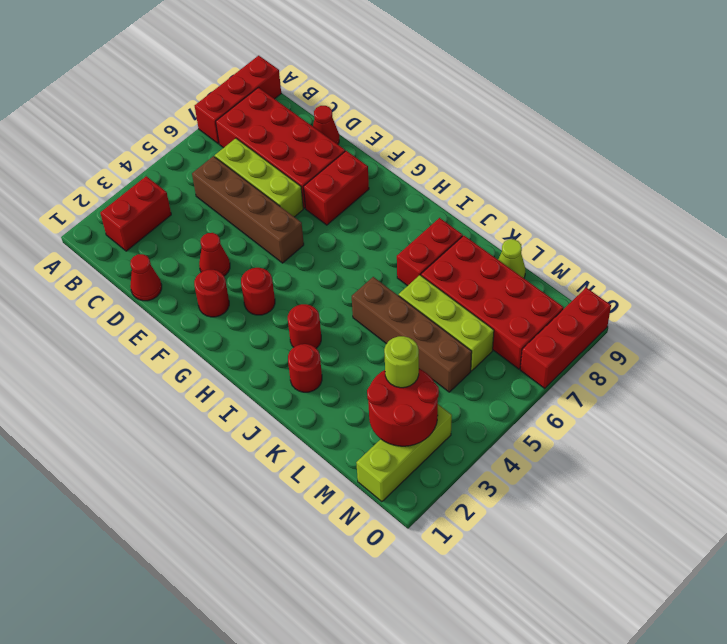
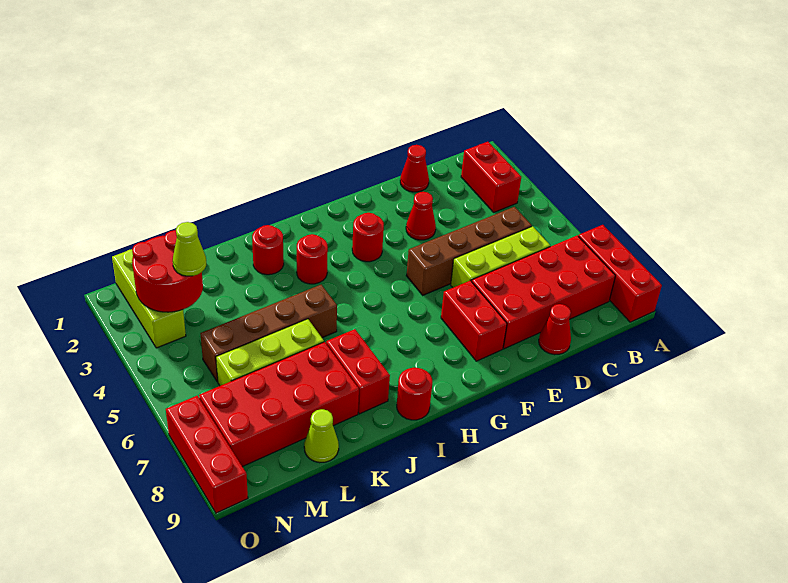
red round brick F2 level 1 -> red round brick I9 level 1
lime round brick M3 level 3 -> lime cone M3 level 3

